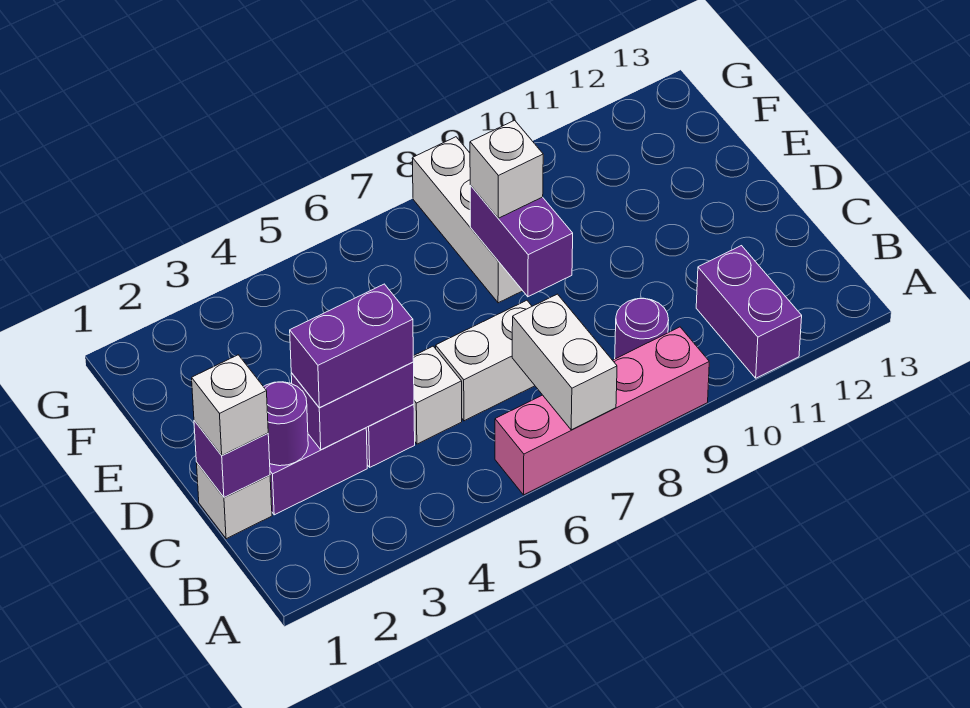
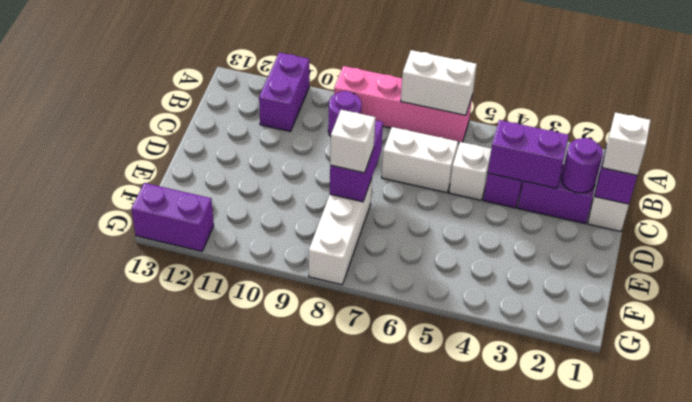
white brick A7:B7 level 2 -> white brick A6:A7 level 2
purple brick C3:C4 level 3 -> purple brick G12:G13 level 1

